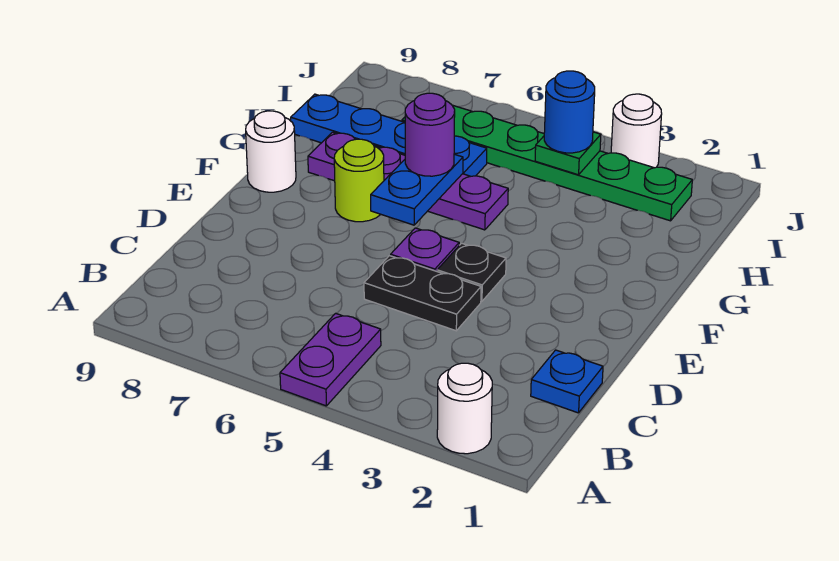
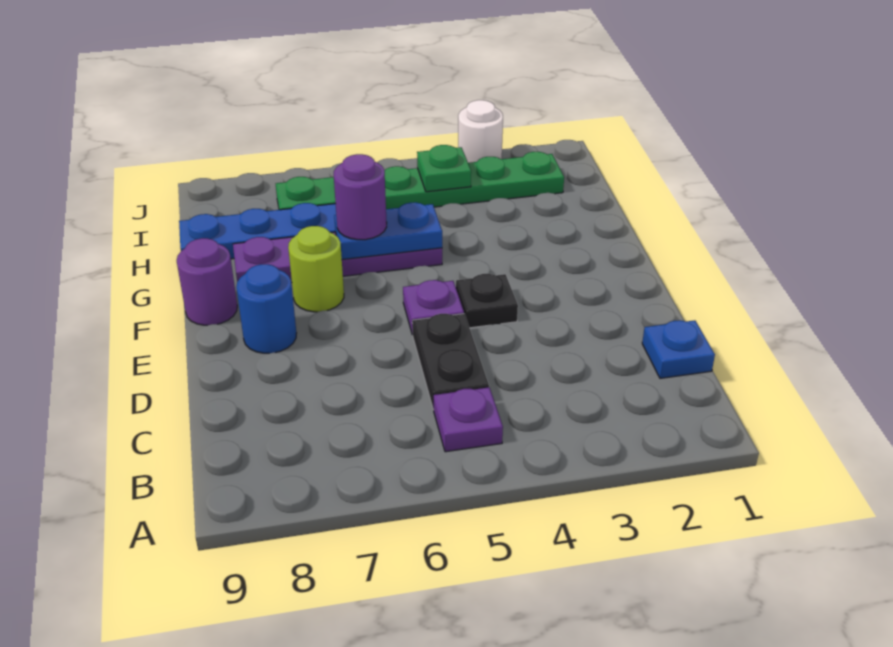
white round brick A2 level 1 -> none
purple plate A5:B5 level 1 -> purple plate B5 level 1
black plate D4:D5 level 1 -> black plate C5:D5 level 1
blue plate F6:G6 level 2 -> blue plate G5:G6 level 2
white round brick F9 level 1 -> purple round brick F9 level 1
blue round brick I4 level 3 -> blue round brick E8 level 1

